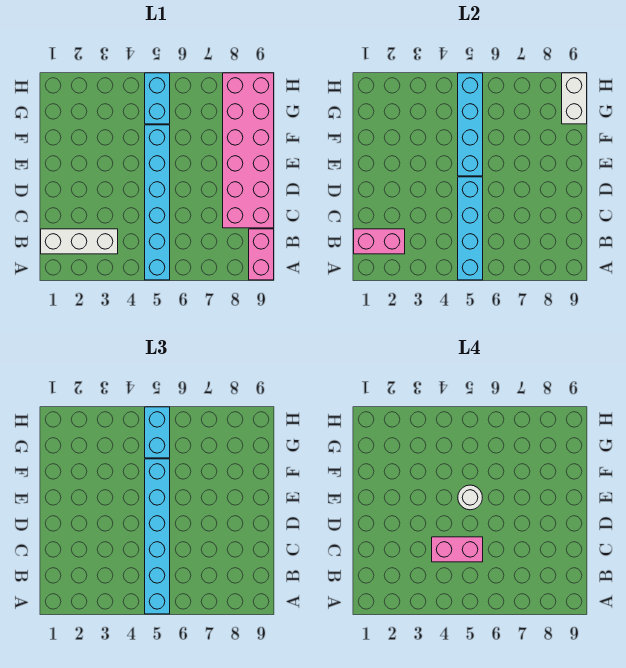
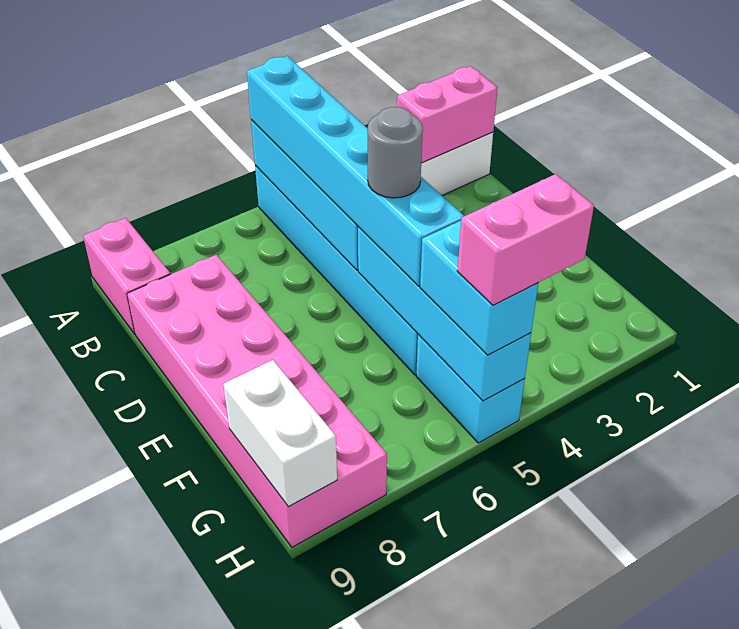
pink brick C4:C5 level 4 -> pink brick H4:H5 level 4
white round brick E5 level 4 -> grey round brick E5 level 4

